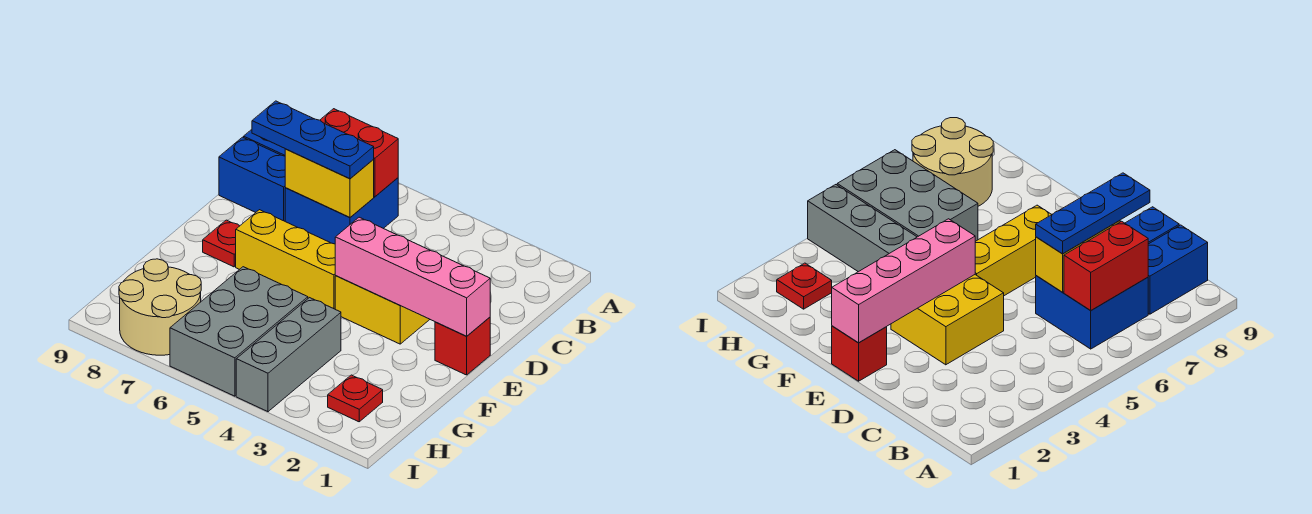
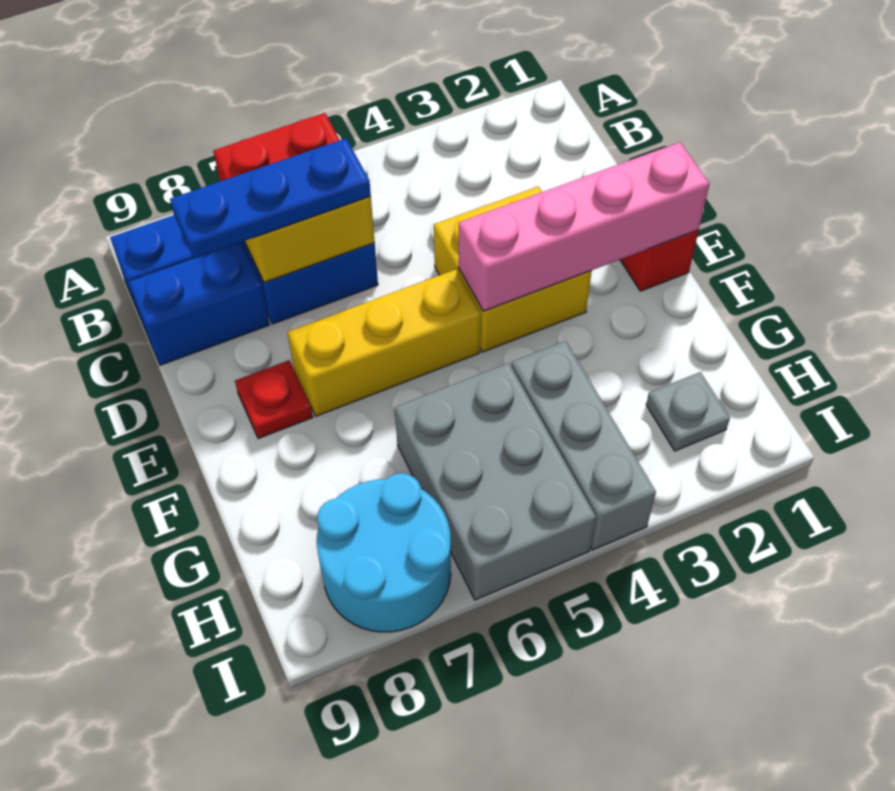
red plate H2 level 1 -> grey plate H2 level 1
tan round brick H7:I8 level 1 -> cyan round brick H7:I8 level 1

